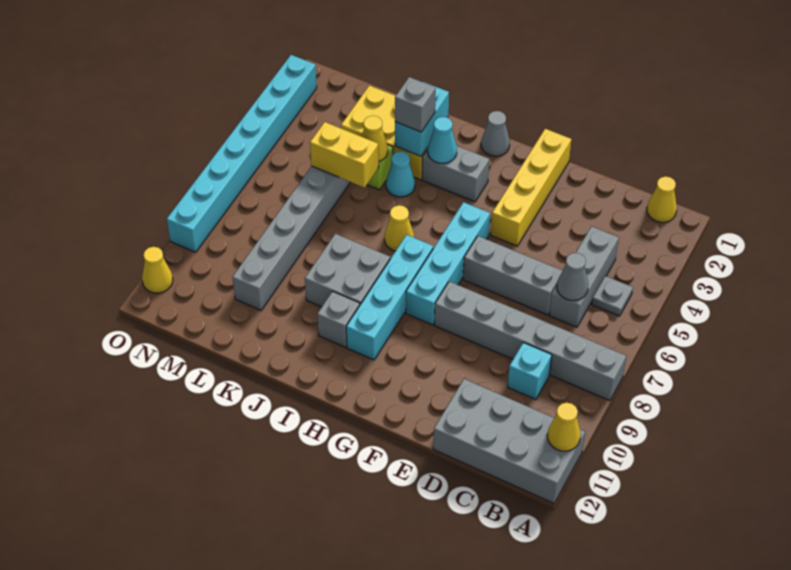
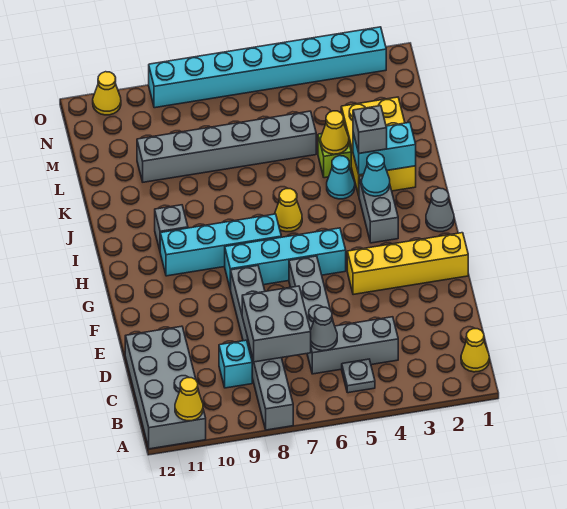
grey brick I8:J9 level 1 -> grey brick C7:D8 level 2
yellow brick K5:L5 level 2 -> none

